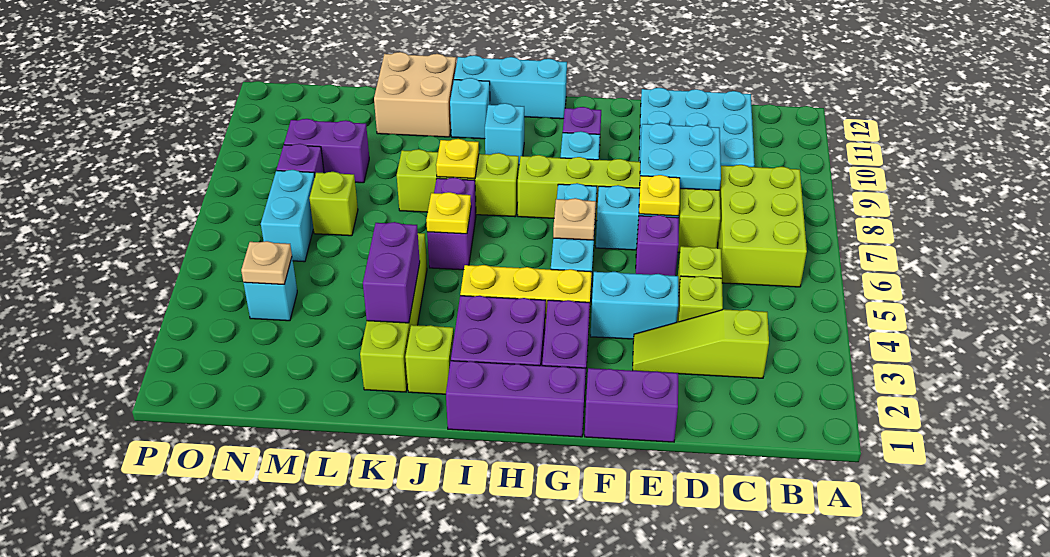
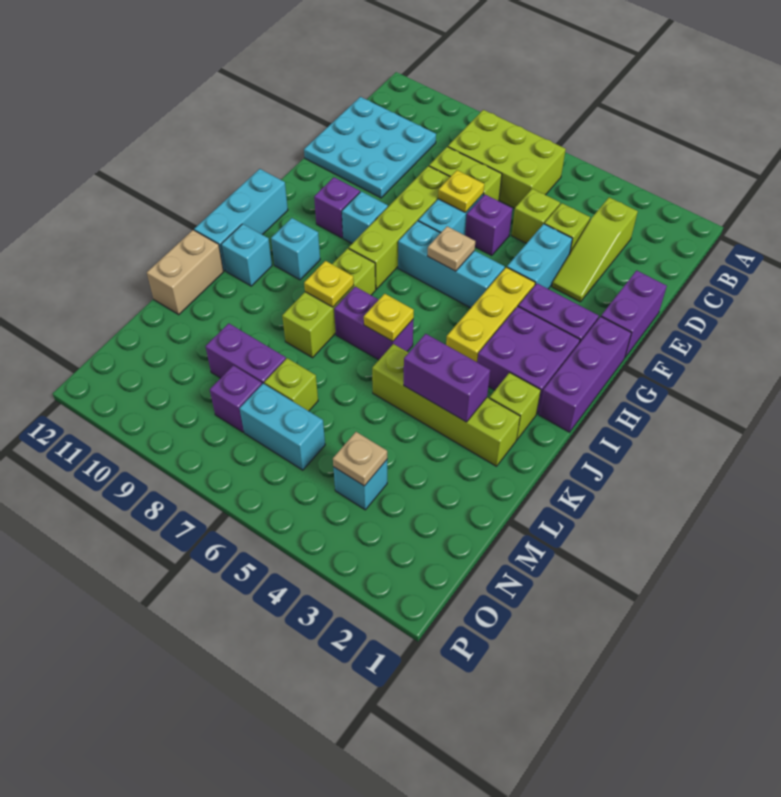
cyan plate D8:E9 level 2 -> none
tan brick K11:L12 level 1 -> tan brick K12:L12 level 1
purple brick M9:N9 level 1 -> purple brick M8:M9 level 1

